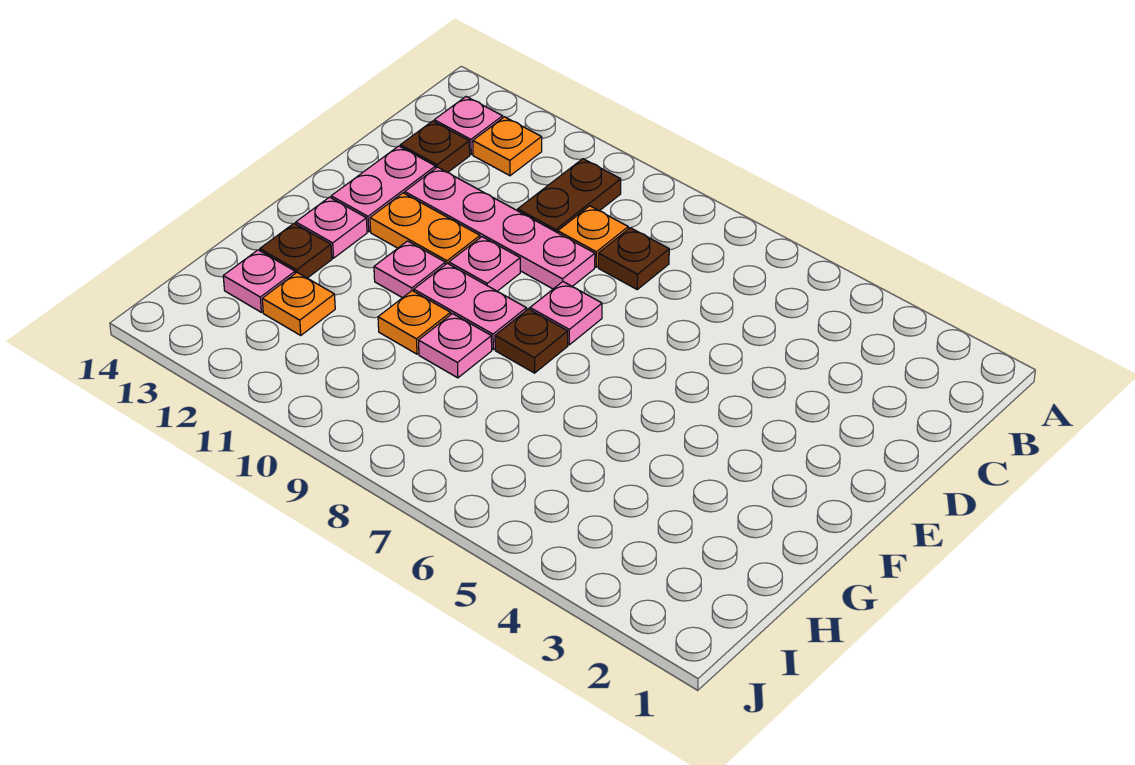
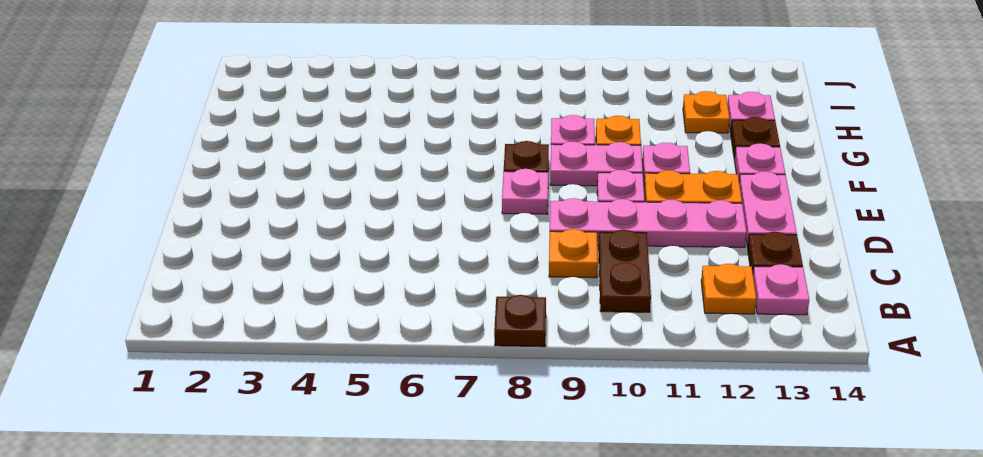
brown plate C8 level 1 -> brown plate A8 level 1

